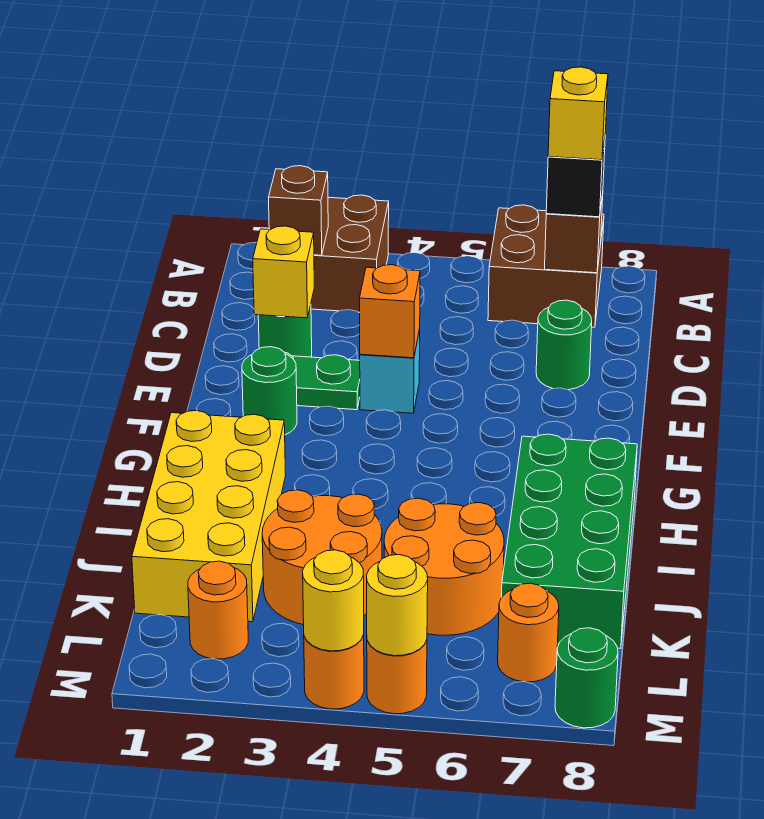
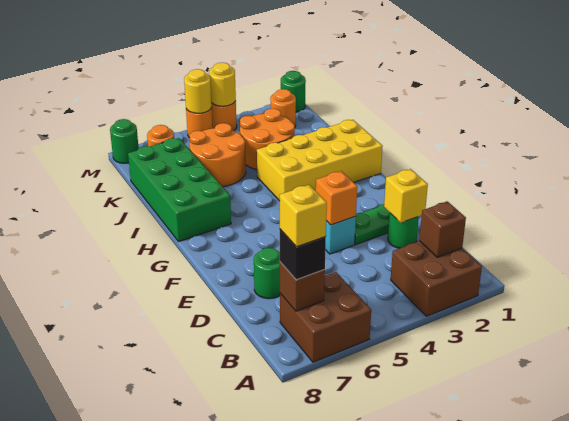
green round brick F2 level 1 -> green round brick M1 level 1
yellow brick H1:K2 level 1 -> yellow brick H1:I4 level 1

